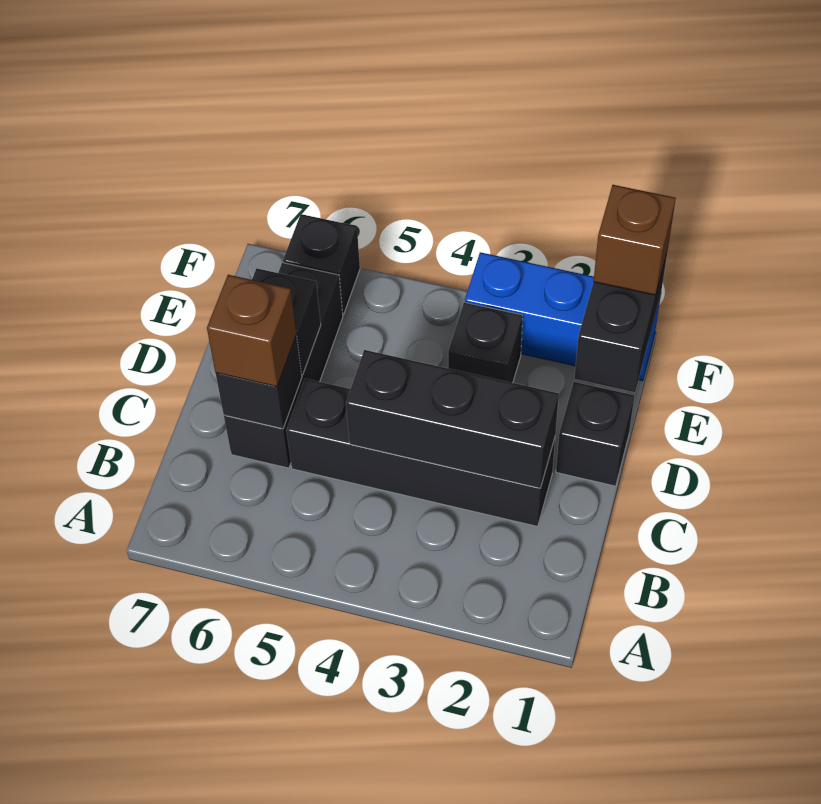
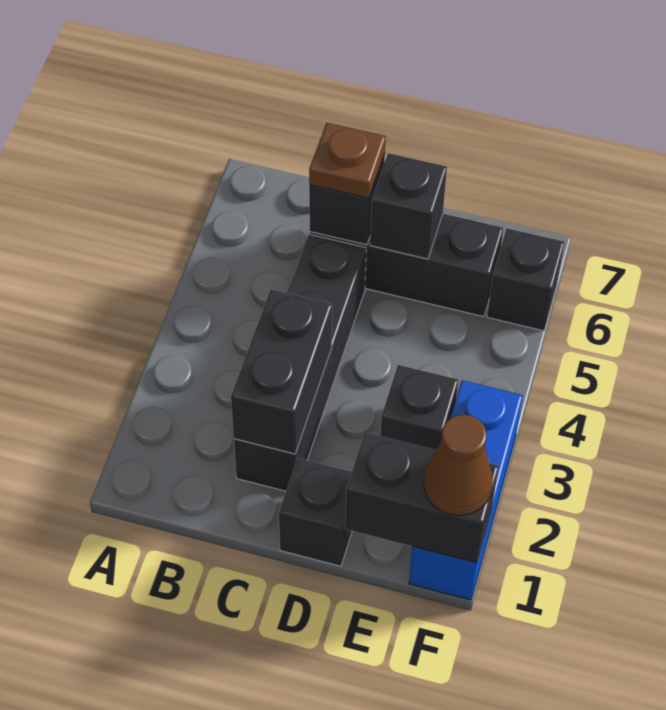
black brick C2:C4 level 2 -> black brick C2:C3 level 2
brown brick C6 level 3 -> brown plate C6 level 3
brown brick F1 level 3 -> brown cone F1 level 3

